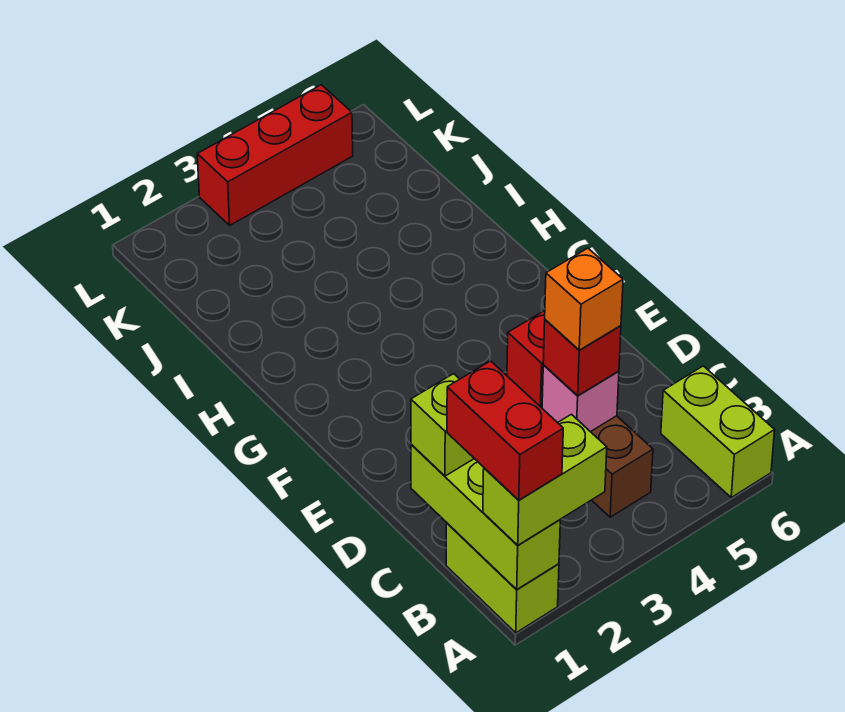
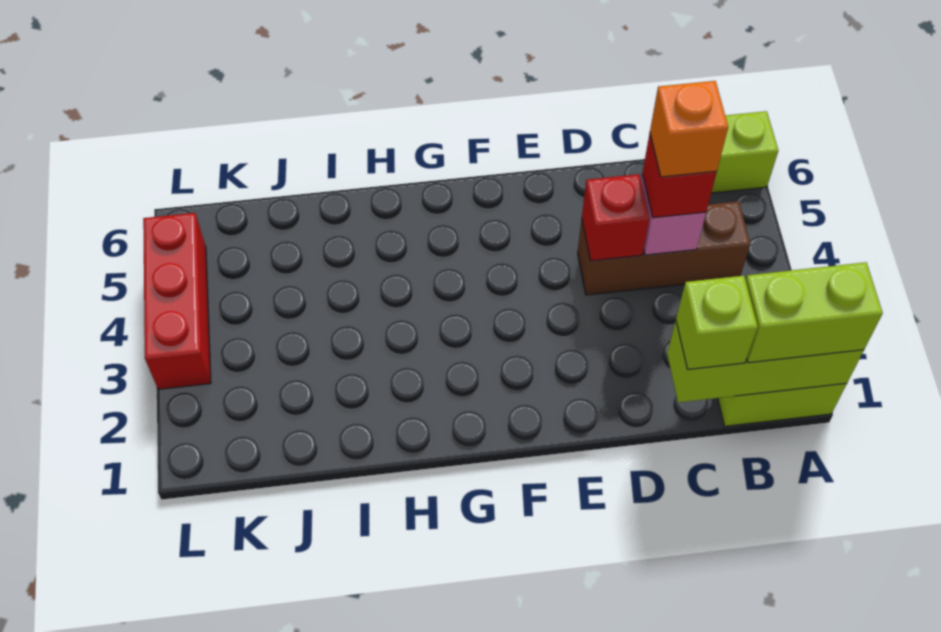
lime brick A1:A2 level 3 -> lime brick A1:B1 level 3
red brick A1:B1 level 4 -> none

